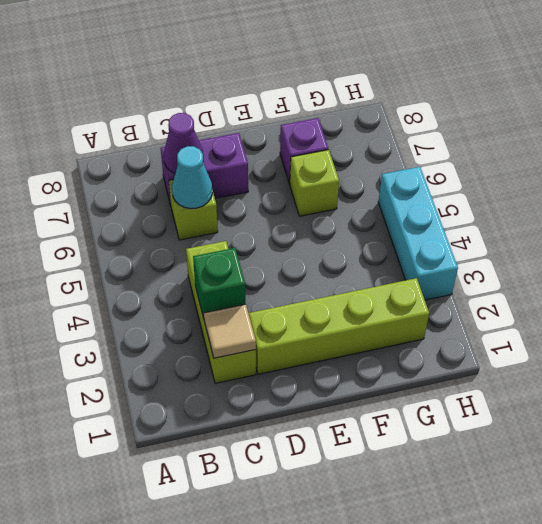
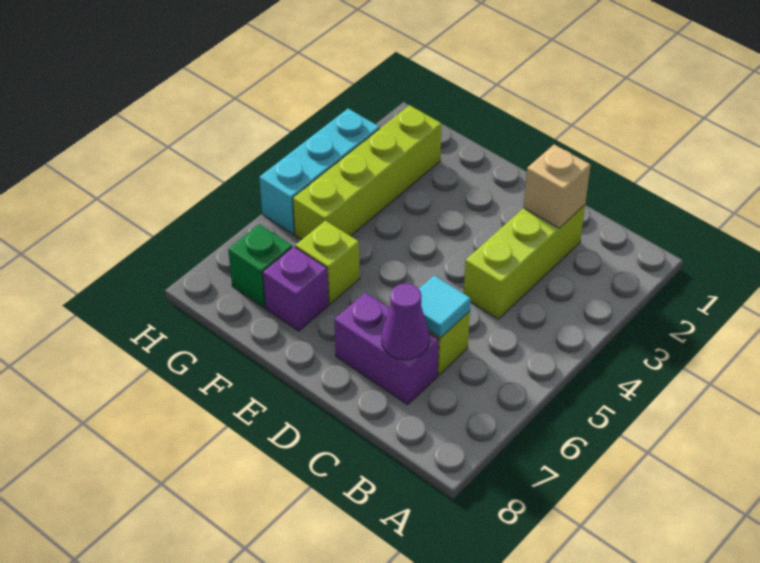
tan tile C2 level 2 -> tan brick C2 level 2
green brick C3 level 2 -> green brick G7 level 1
cyan cone C6 level 2 -> cyan tile C6 level 2
lime brick D2:G2 level 1 -> lime brick G2:G5 level 1

